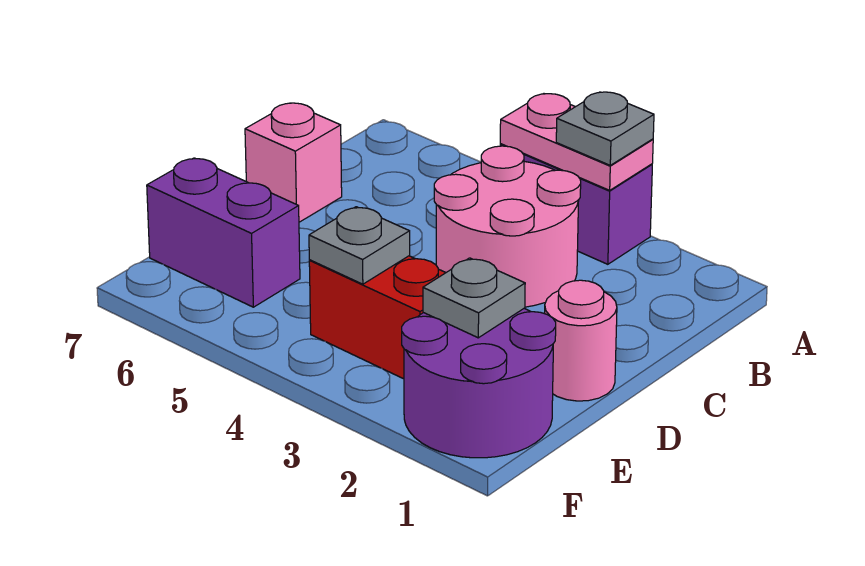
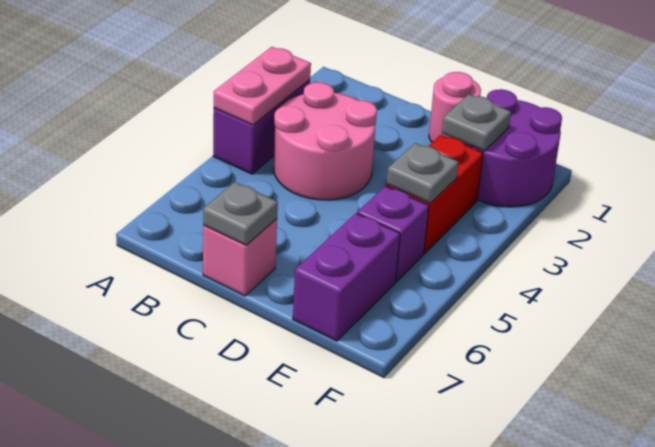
grey plate A3 level 3 -> grey plate C7 level 2
none -> purple brick E5 level 1

